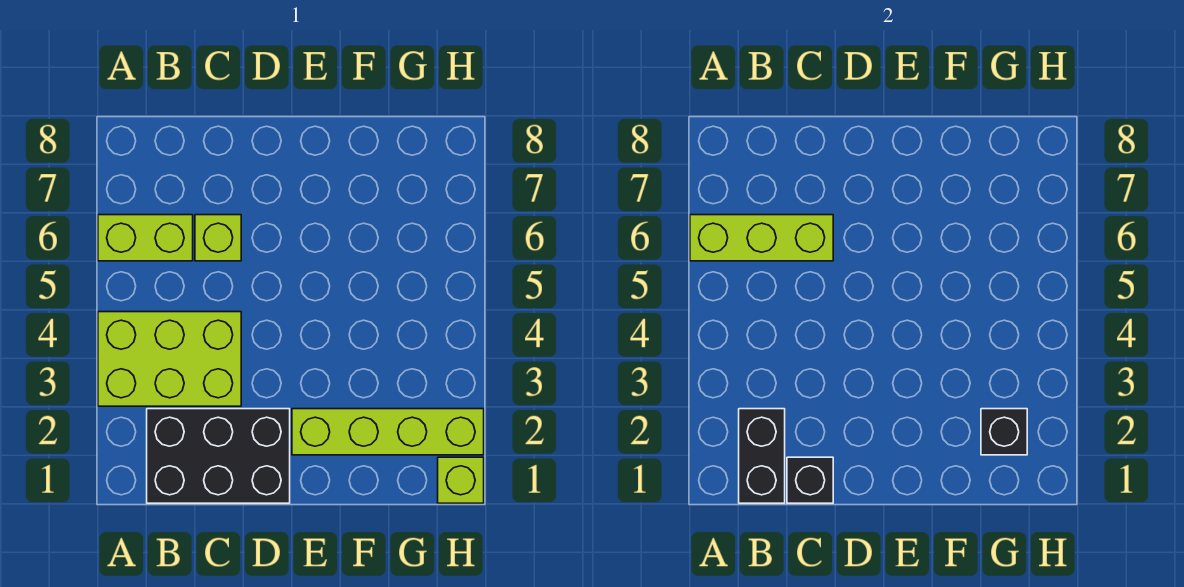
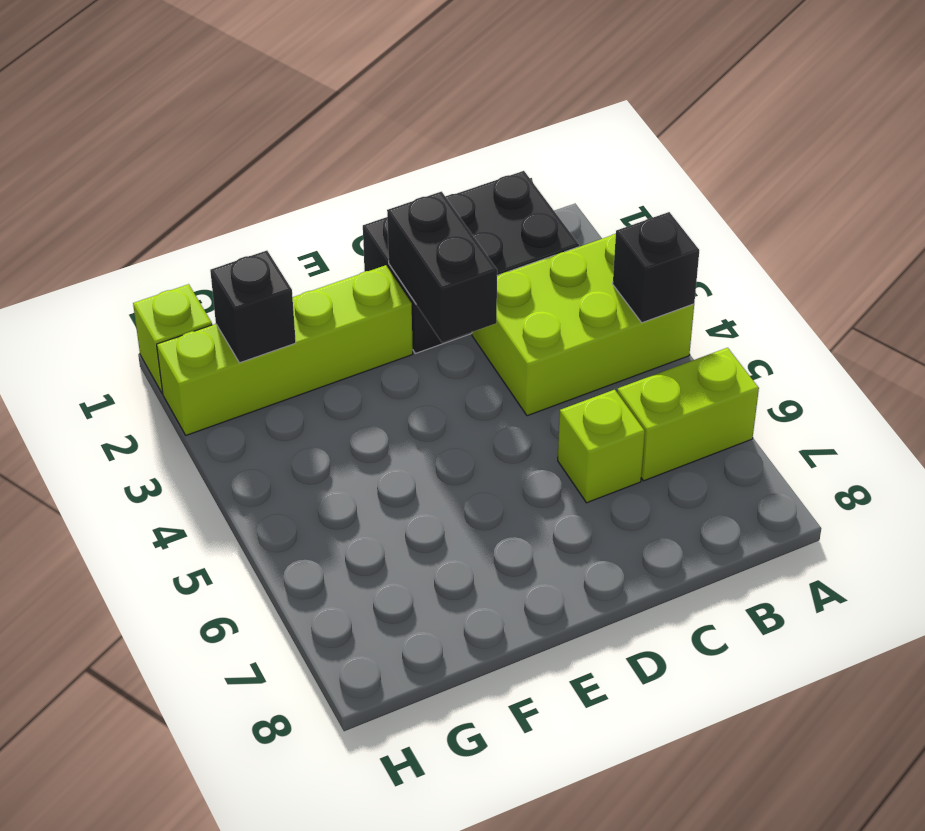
lime brick A6:C6 level 2 -> none
black brick B1:B2 level 2 -> black brick D2:D3 level 2
black brick C1 level 2 -> black brick A4 level 2

